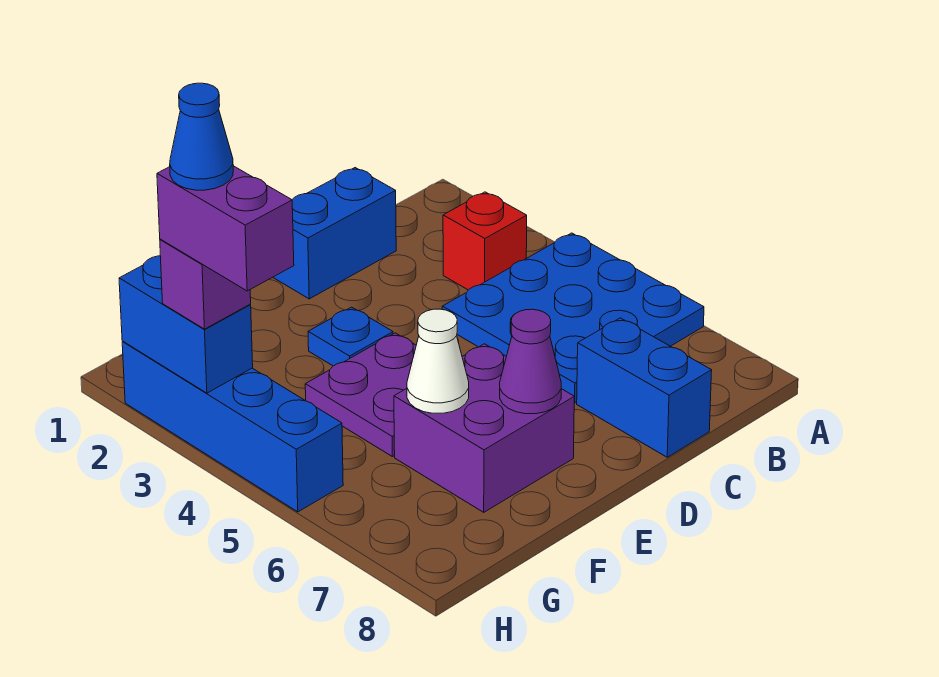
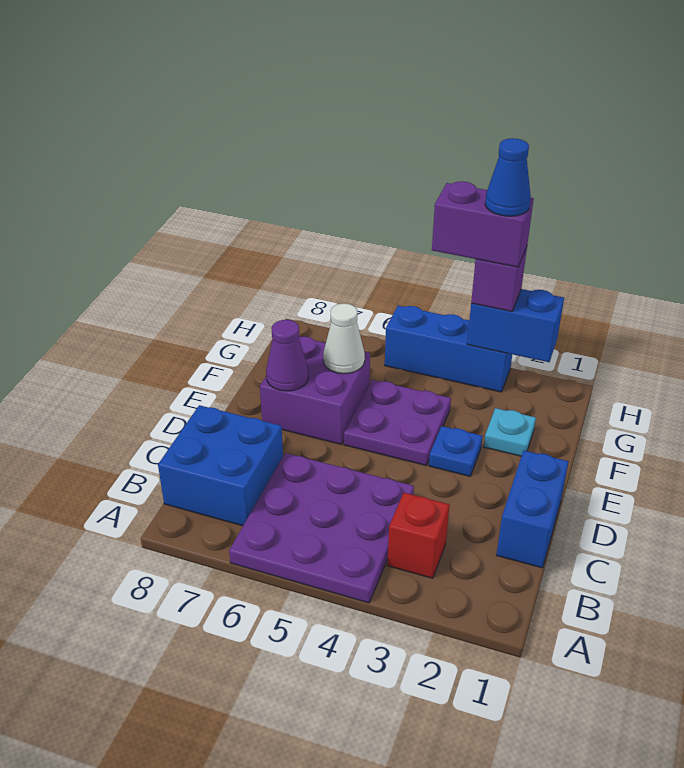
blue plate A4:C6 level 1 -> purple plate A4:C6 level 1
blue brick C7:C8 level 1 -> blue brick B7:C8 level 1
none -> cyan plate F2 level 1
blue brick H2:H5 level 1 -> blue brick H3:H5 level 1

